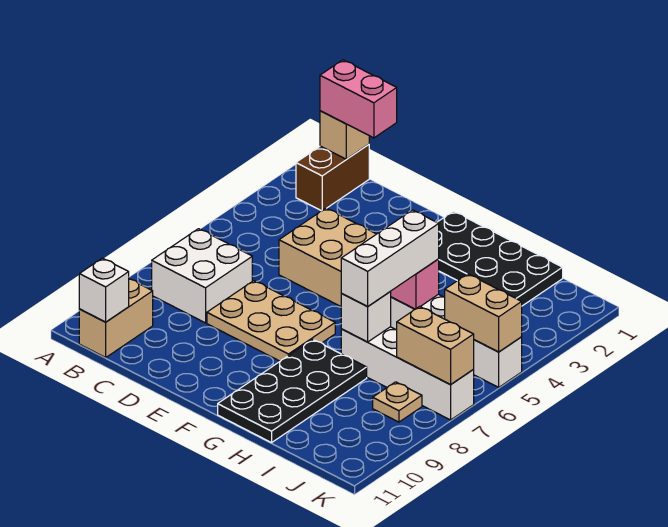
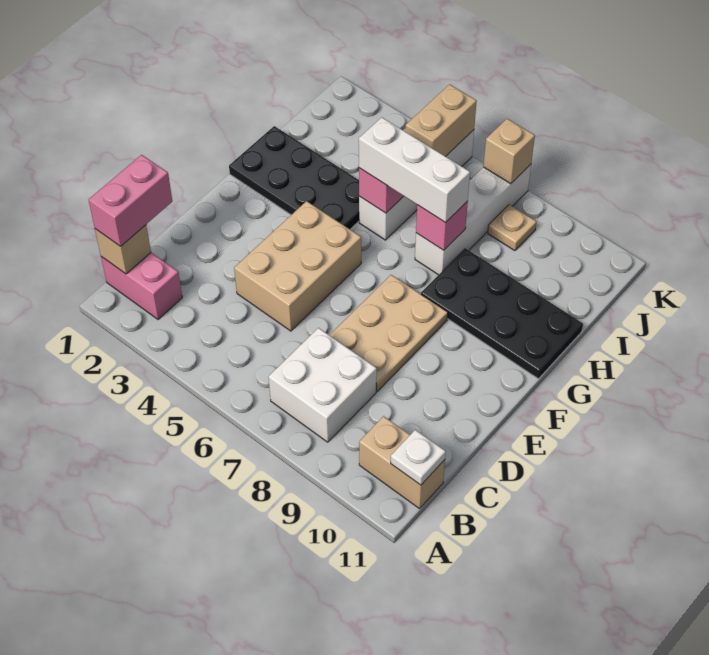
brown brick B1:B2 level 1 -> pink brick B1:B2 level 1
white brick B11 level 2 -> white plate B11 level 2
black plate F1:I2 level 1 -> black plate G1:H4 level 1
white brick H7 level 2 -> pink brick H7 level 2
tan brick J7:K7 level 2 -> tan brick K7 level 2

